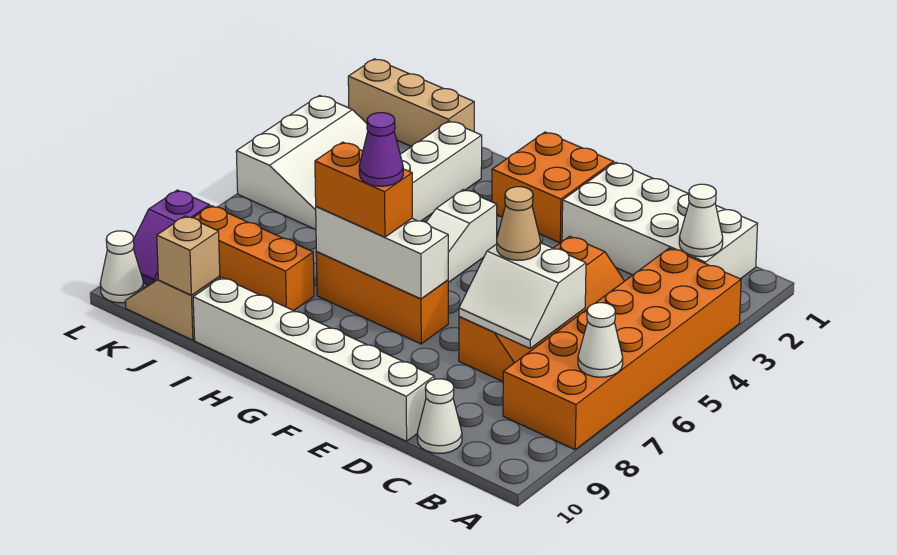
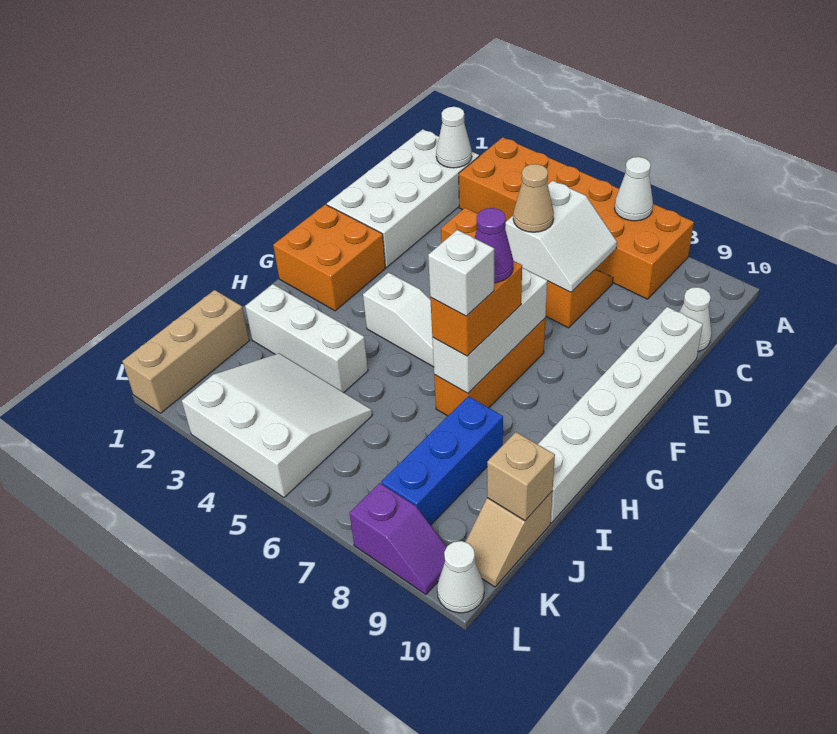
none -> white brick H7 level 4
orange brick I8:K8 level 1 -> blue brick I8:K8 level 1

